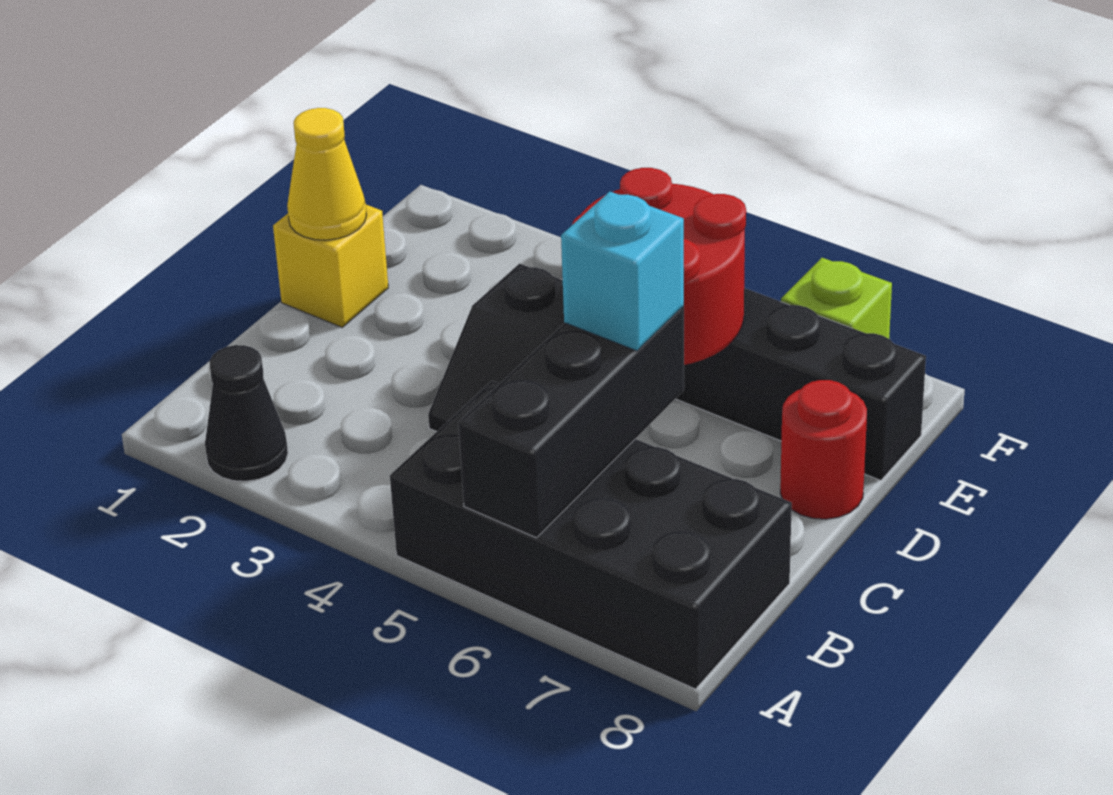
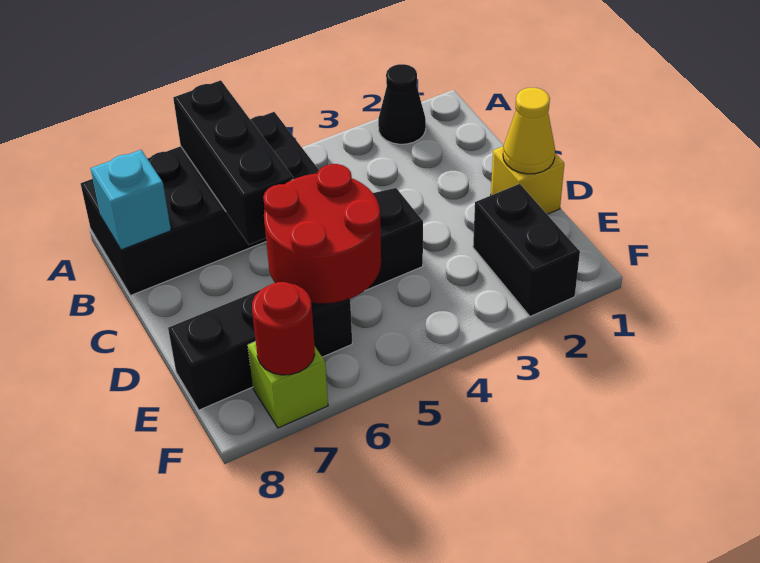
cyan brick C6 level 3 -> cyan brick B8 level 2
red round brick D8 level 1 -> red round brick F7 level 2
none -> black brick E2:F2 level 1

